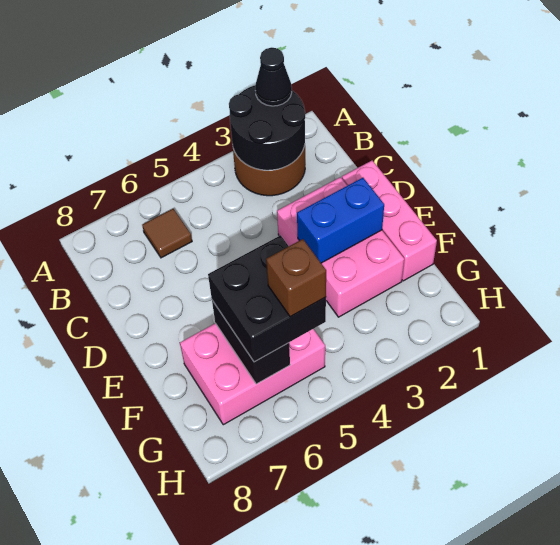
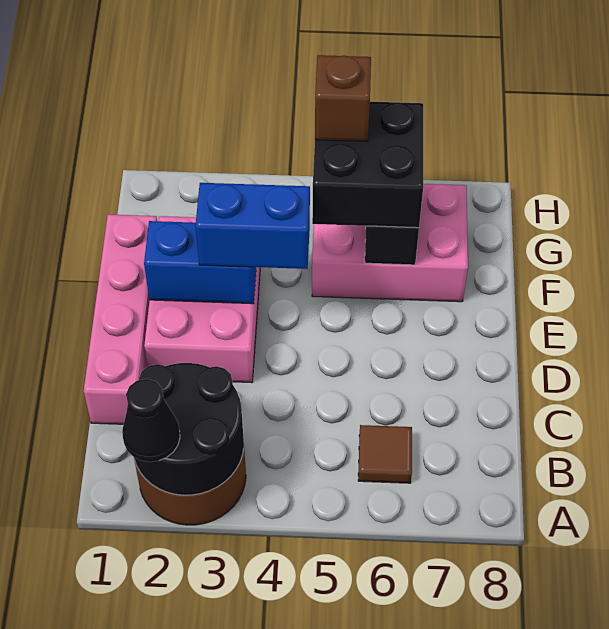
pink brick D1:F1 level 1 -> pink brick C1:F1 level 1
none -> blue brick E3:E4 level 3

